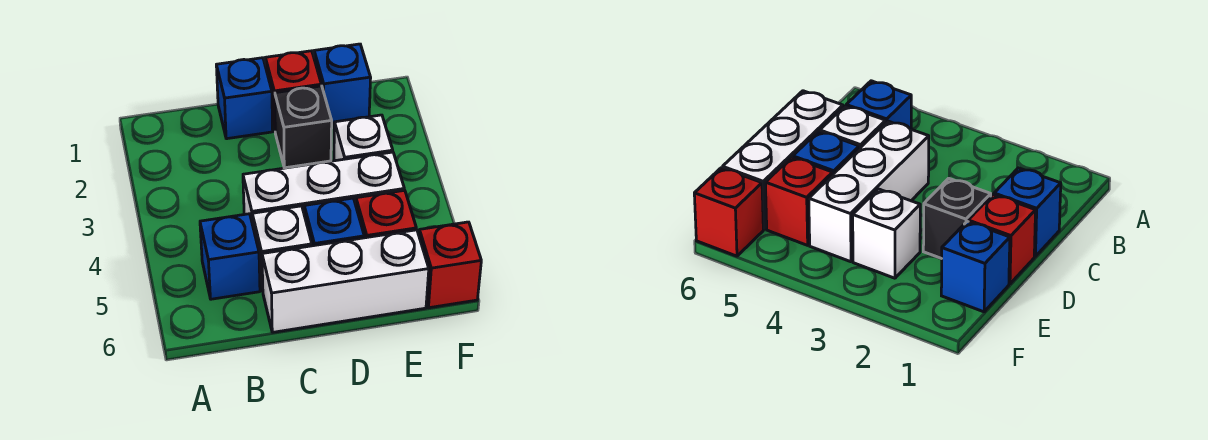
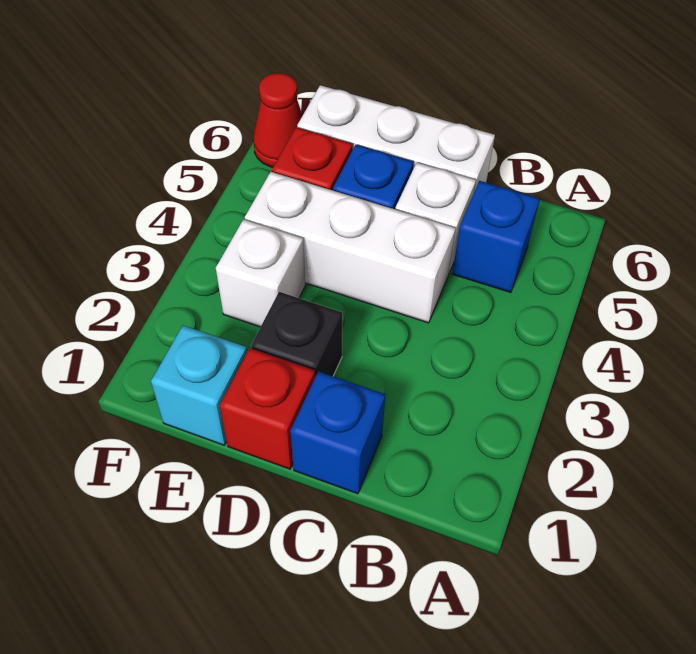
blue brick E1 level 1 -> cyan brick E1 level 1
red brick F6 level 1 -> red cone F6 level 1

